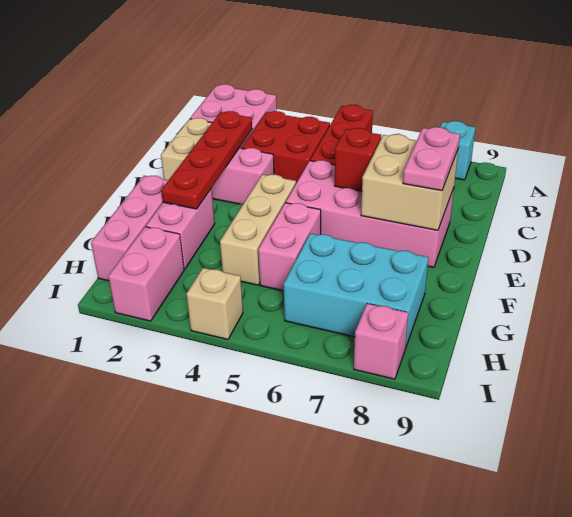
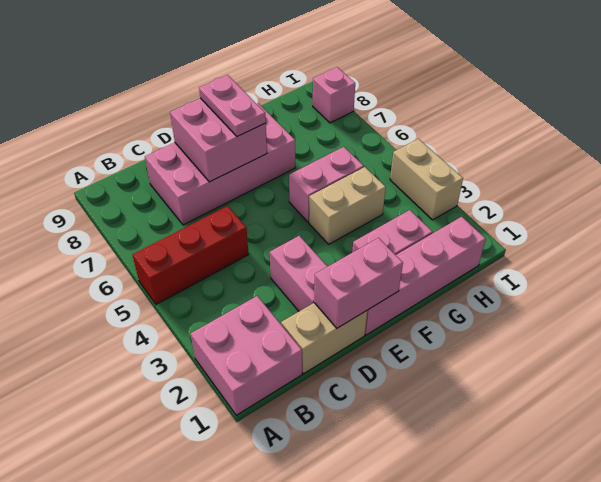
cyan brick A8 level 1 -> none
red brick B3:C4 level 1 -> none
red plate C2:F2 level 2 -> none
pink brick D5:E8 level 1 -> pink brick C7:F8 level 1
red brick D6 level 2 -> none
tan brick D7:E8 level 2 -> pink brick D7:E8 level 2
pink plate D8:E8 level 3 -> pink plate E7:E8 level 3
tan brick E4:G4 level 1 -> tan brick F4:G4 level 1
pink brick F1:H1 level 1 -> pink brick E1:H1 level 1
cyan brick G6:H8 level 1 -> none
pink brick H2:I2 level 1 -> pink brick D1:E1 level 2
tan brick I4 level 1 -> tan brick I3:I4 level 1

